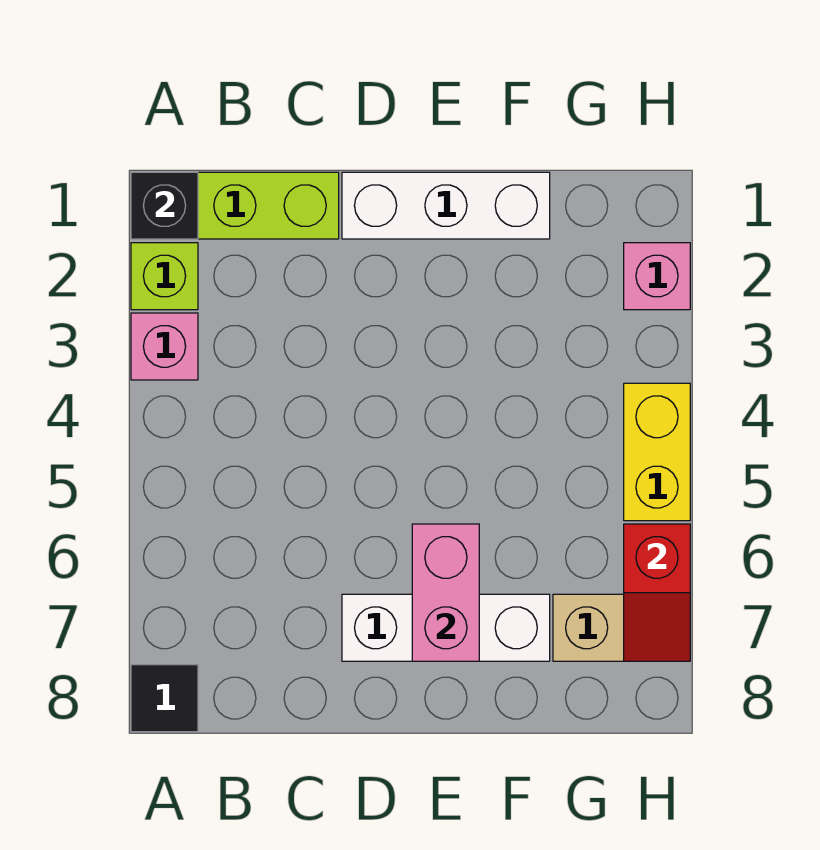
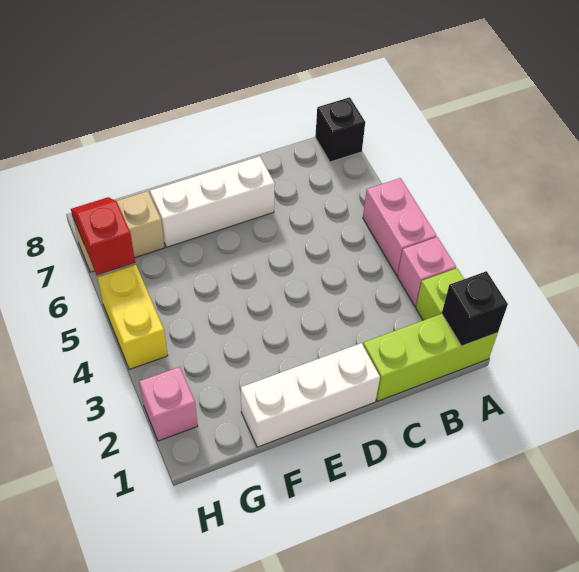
black tile A8 level 1 -> black brick A8 level 1
pink brick E6:E7 level 2 -> pink brick A4:A5 level 1

